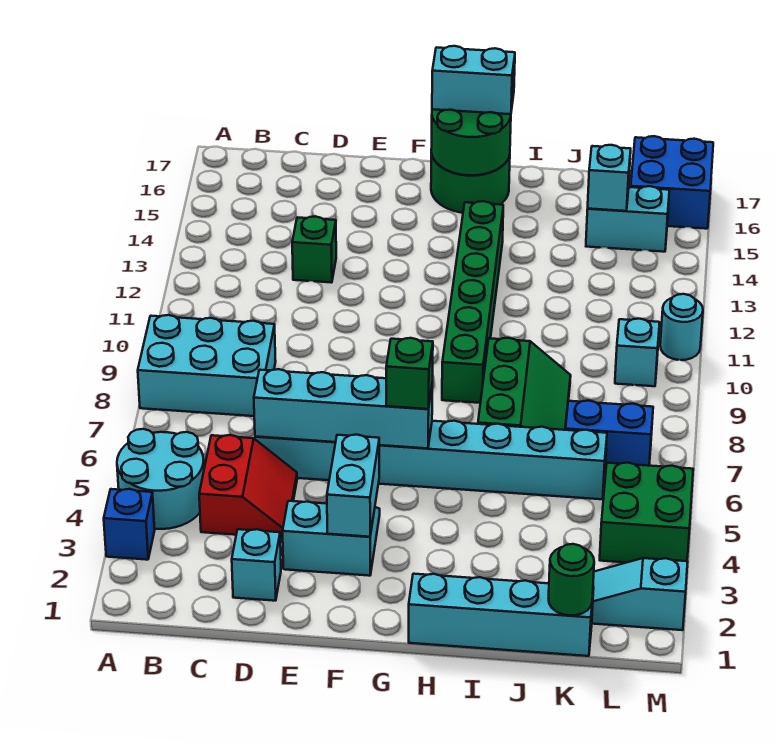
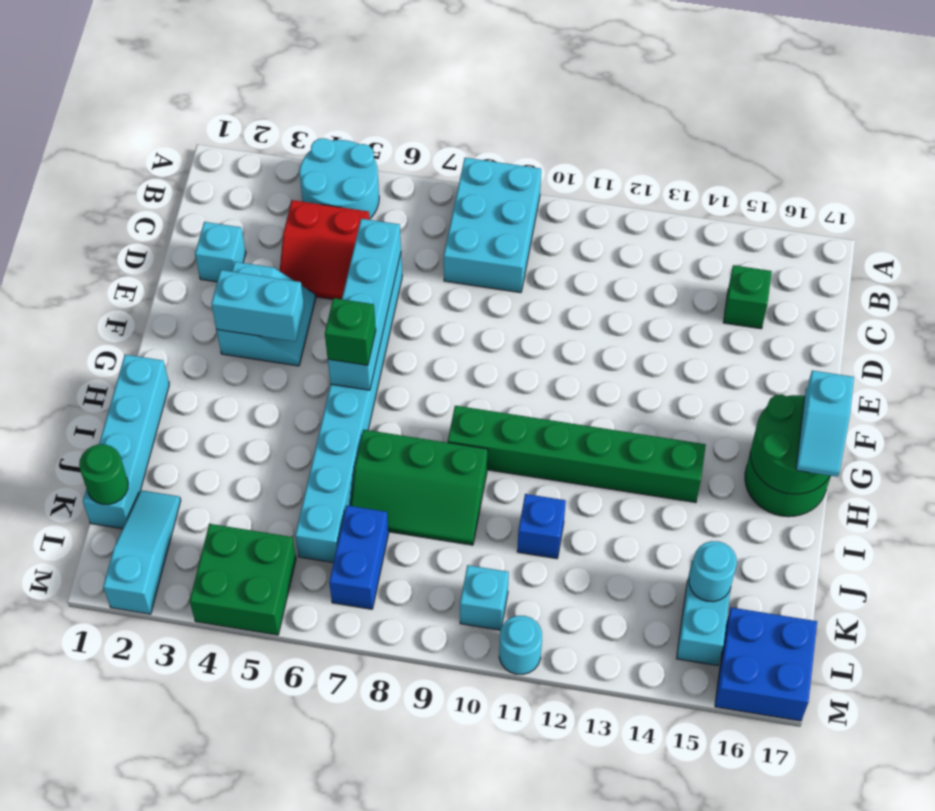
blue brick A3 level 1 -> blue brick J11 level 1
green brick D13 level 1 -> green brick C15 level 1
cyan brick G17:H17 level 3 -> cyan slope G17:H17 level 3 top G
cyan brick K15 level 2 -> cyan round brick K15 level 2

